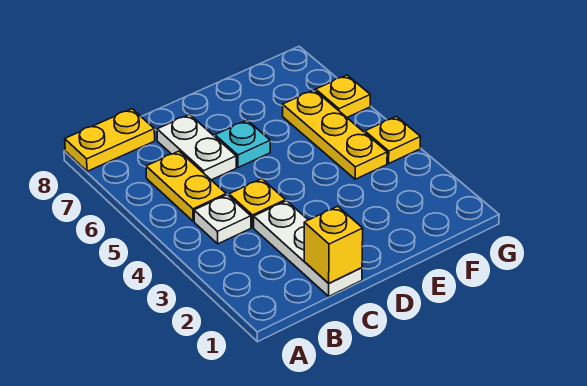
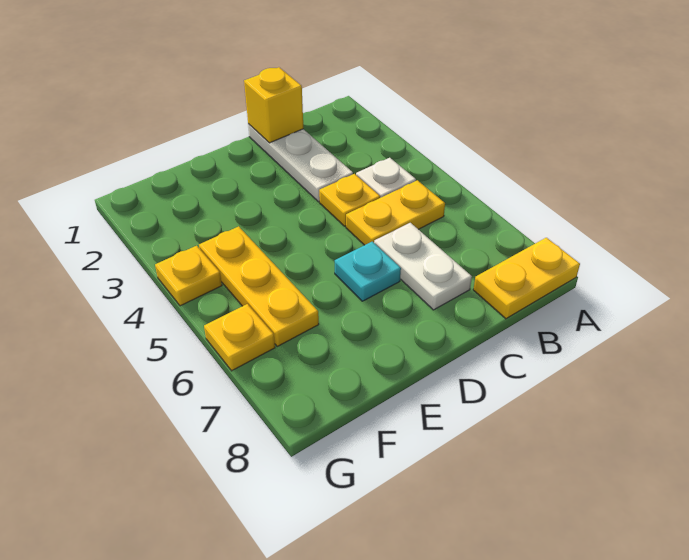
yellow plate B5:B6 level 1 -> yellow plate B5:C5 level 1

